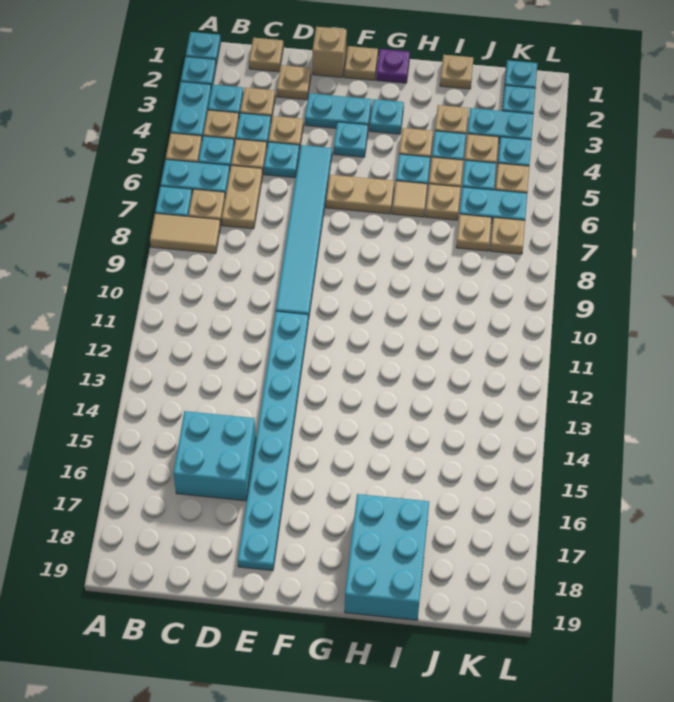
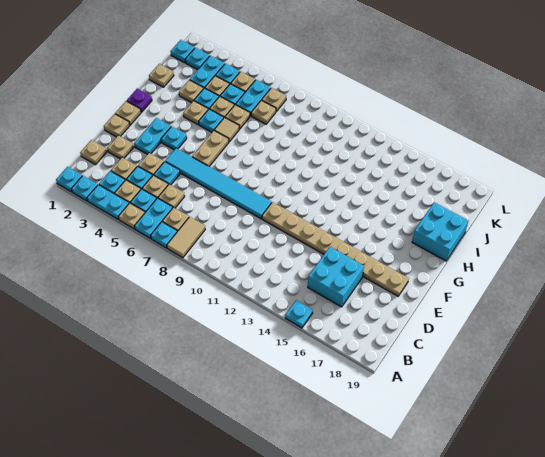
tan plate C6:C7 level 1 -> tan plate C6 level 1
tan brick E1 level 1 -> tan plate E1 level 1
cyan plate E11:E18 level 1 -> tan plate E11:E18 level 1
cyan plate G3 level 1 -> cyan plate A15 level 1
cyan brick H17:I19 level 1 -> cyan brick H18:I19 level 1

